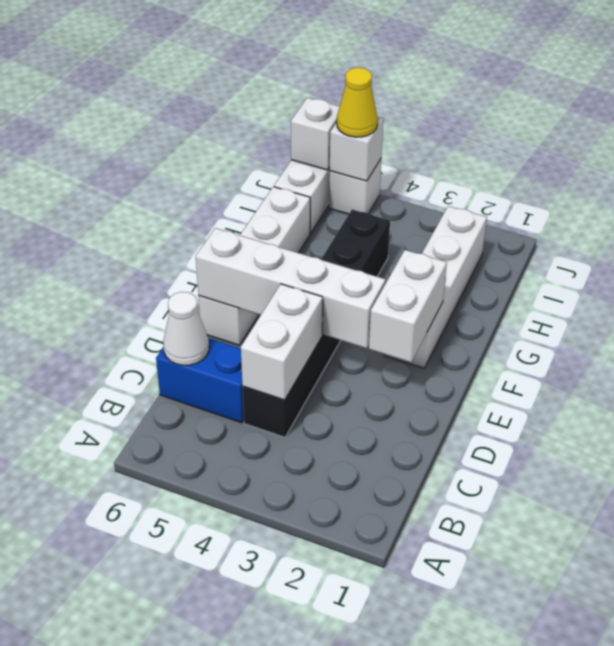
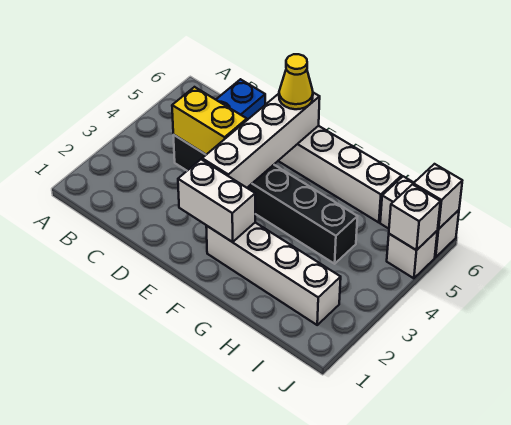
white brick C4:D4 level 2 -> yellow brick C4:D4 level 2
white cone C6 level 2 -> none
yellow cone J5 level 3 -> yellow cone E6 level 3

